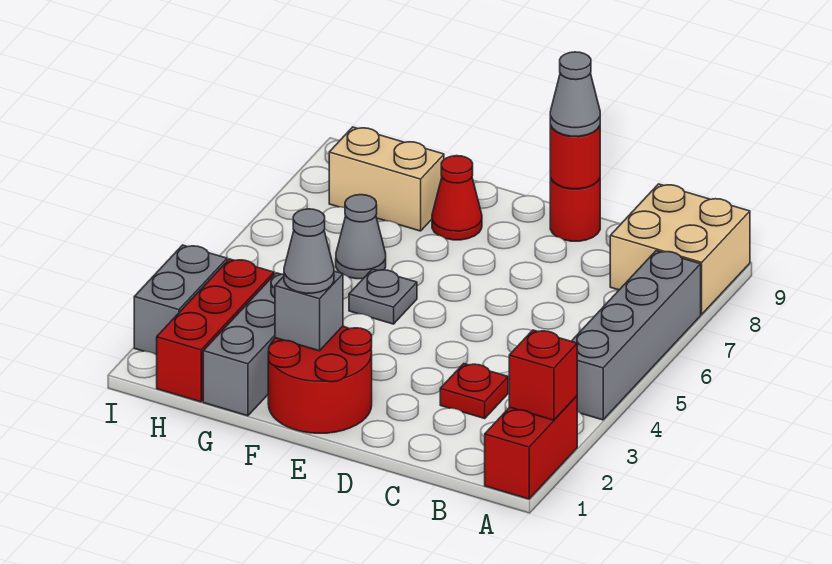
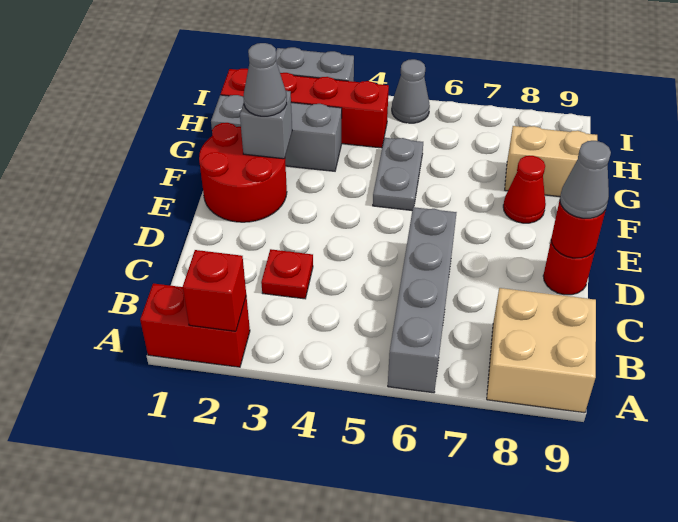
grey brick A4:A7 level 1 -> grey brick A6:D6 level 1
grey plate F5 level 1 -> grey plate F5:G5 level 1
grey cone G6 level 1 -> grey cone I5 level 1
tan brick G8:H8 level 1 -> tan brick G8:G9 level 1
red brick H1:H3 level 1 -> red brick H1:H4 level 1

